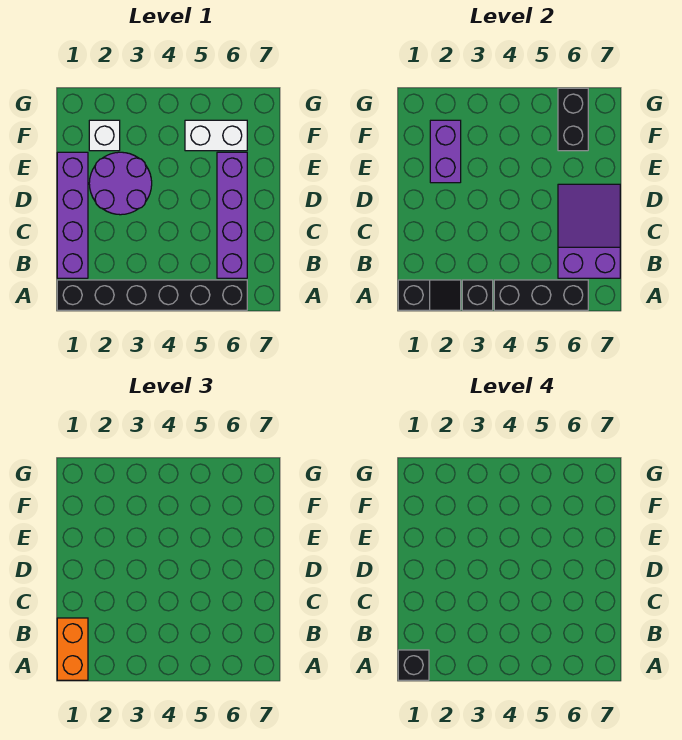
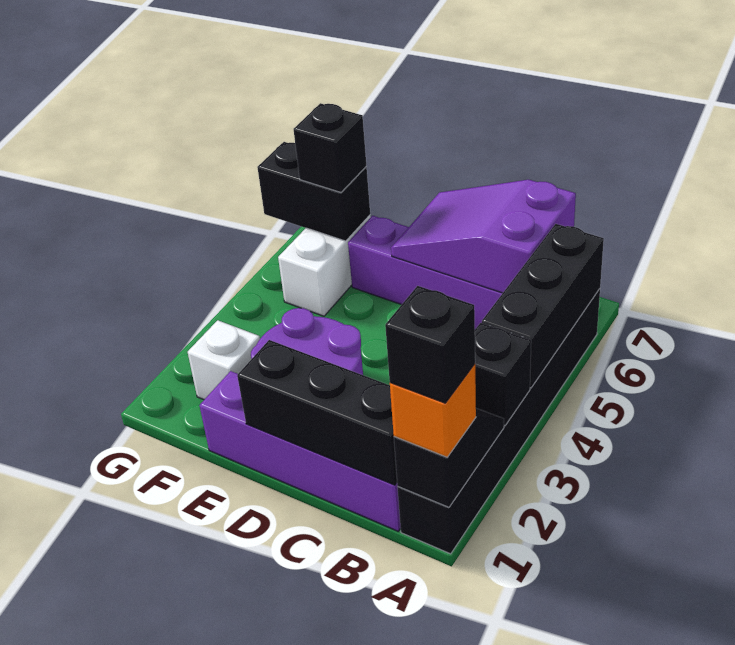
orange brick A1:B1 level 3 -> orange brick A1 level 3
none -> black brick B1:D1 level 2
purple brick E2:F2 level 2 -> none
none -> black brick F6 level 3

